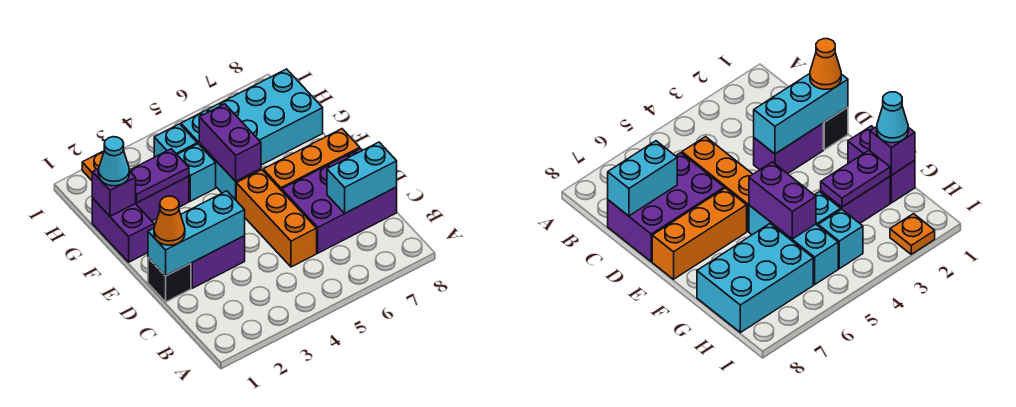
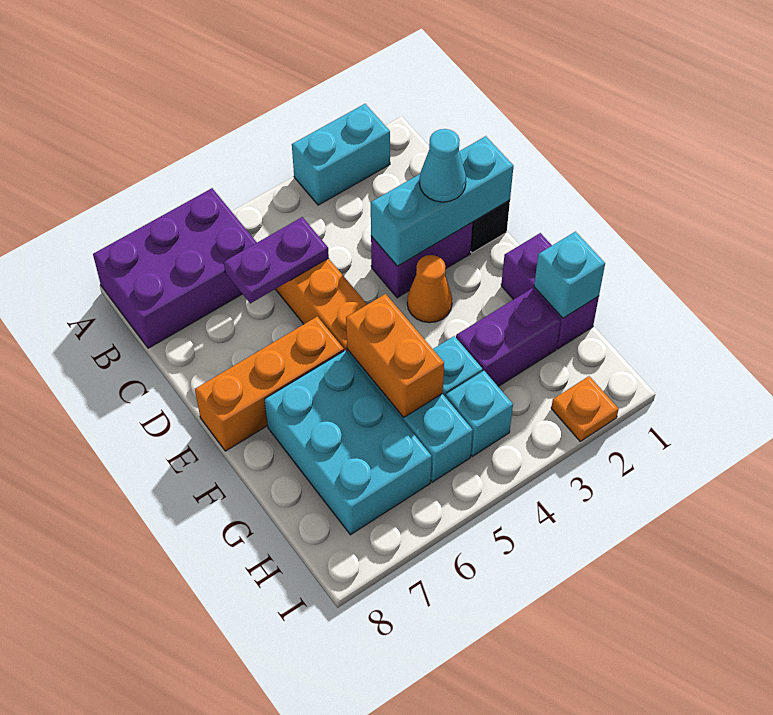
purple brick C6:D8 level 1 -> purple brick A6:B8 level 1
cyan brick C7:C8 level 2 -> cyan brick A2:A3 level 1
orange cone D1 level 3 -> orange cone E3 level 1
purple brick F5:G5 level 2 -> orange brick F5:G5 level 2
purple brick G1 level 2 -> cyan brick G1 level 2
cyan cone G1 level 3 -> cyan cone D2 level 3
purple plate G2:G3 level 2 -> purple plate C5:C6 level 2
cyan brick G6:H8 level 1 -> cyan brick F6:H7 level 1

